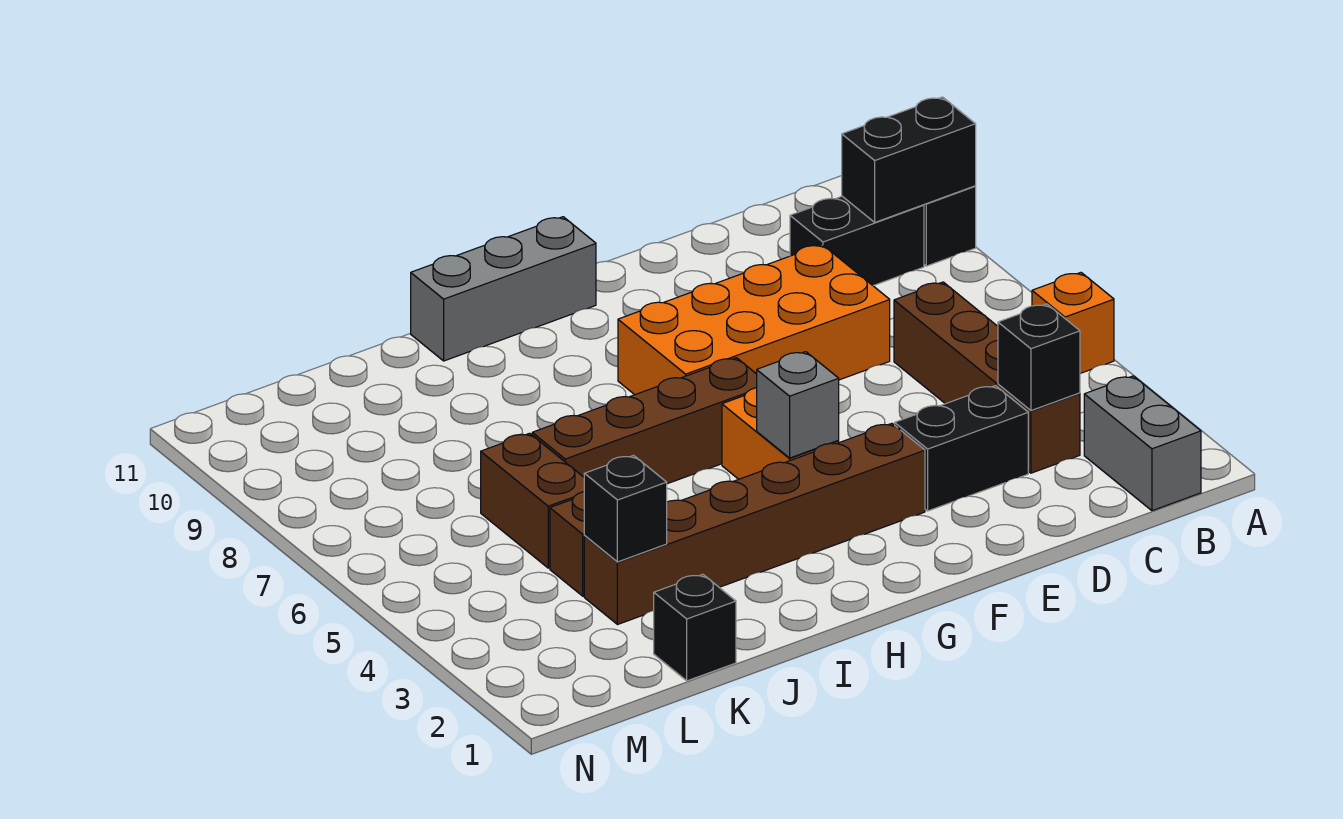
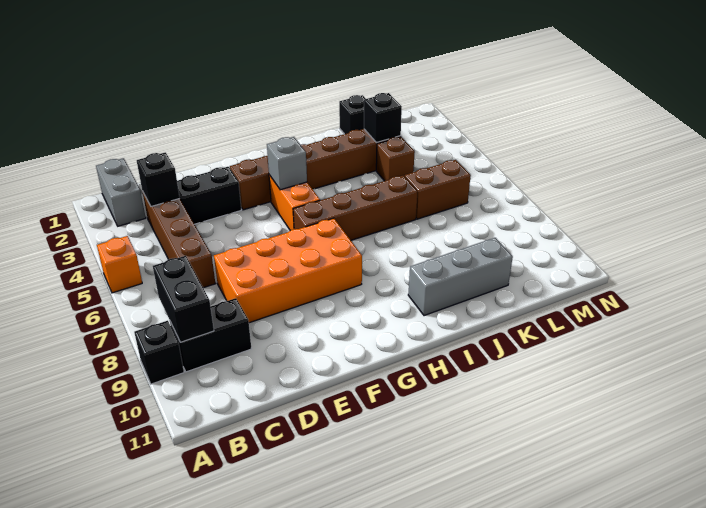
black brick A9:B9 level 2 -> black brick B8:B9 level 2
grey brick G11:I11 level 1 -> grey brick I10:K10 level 1
brown brick K5:K6 level 1 -> brown brick K6:L6 level 1

